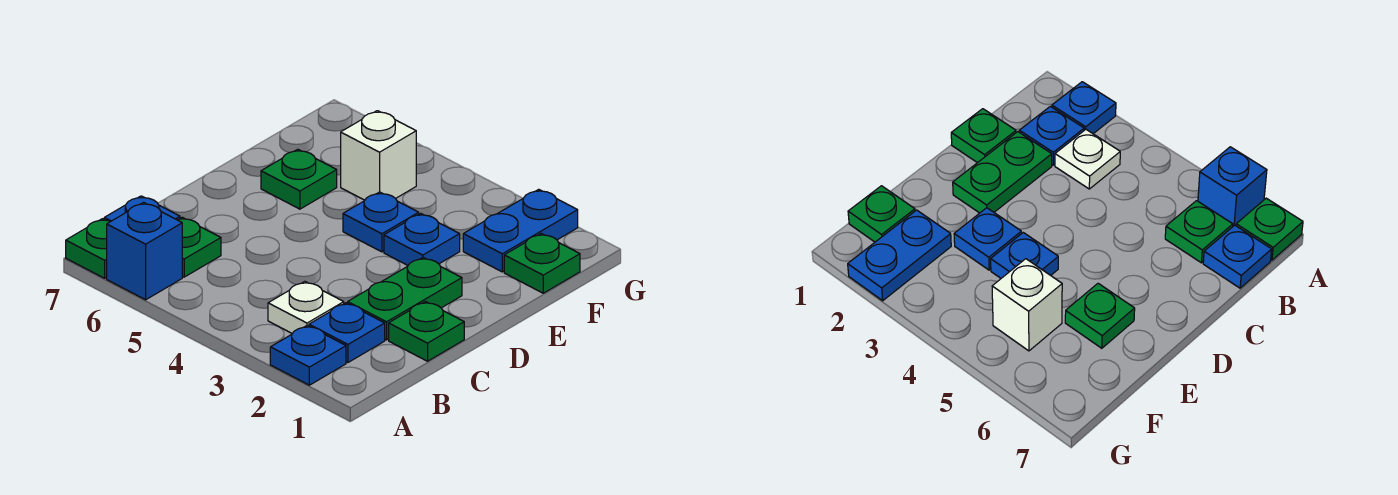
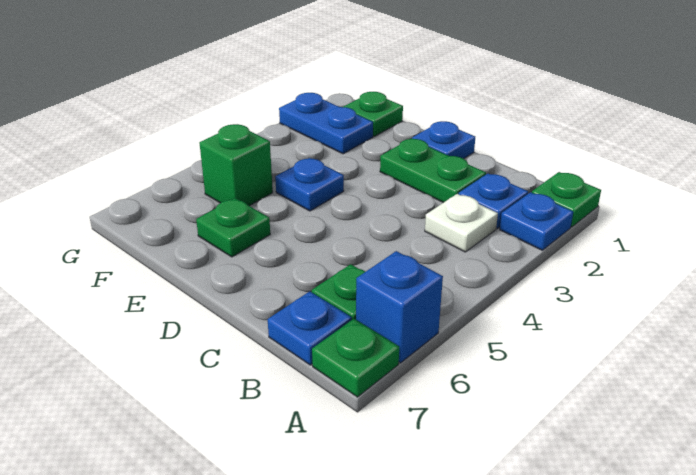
green plate C1 level 1 -> green plate A1 level 1
blue plate E3 level 1 -> blue plate D1 level 1
white brick F5 level 1 -> green brick F5 level 1

